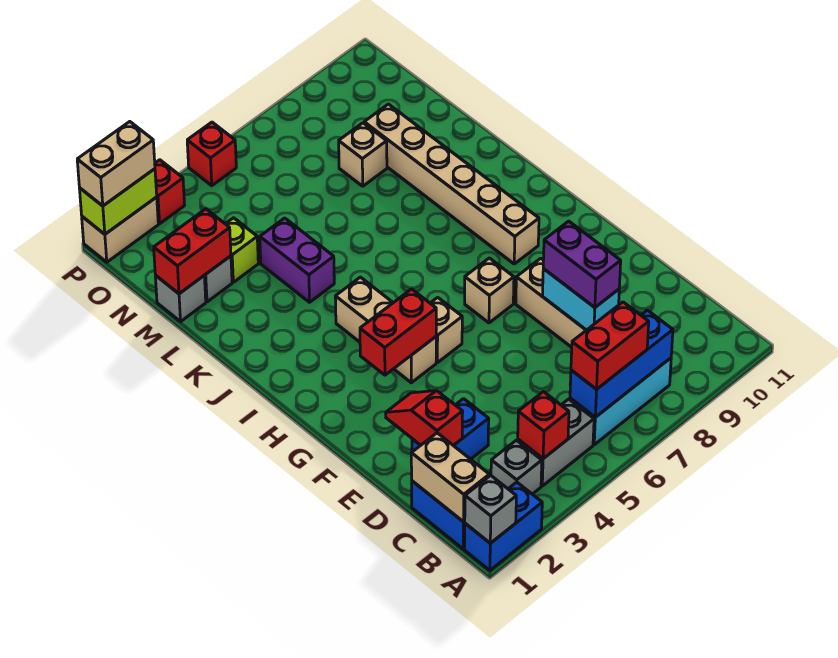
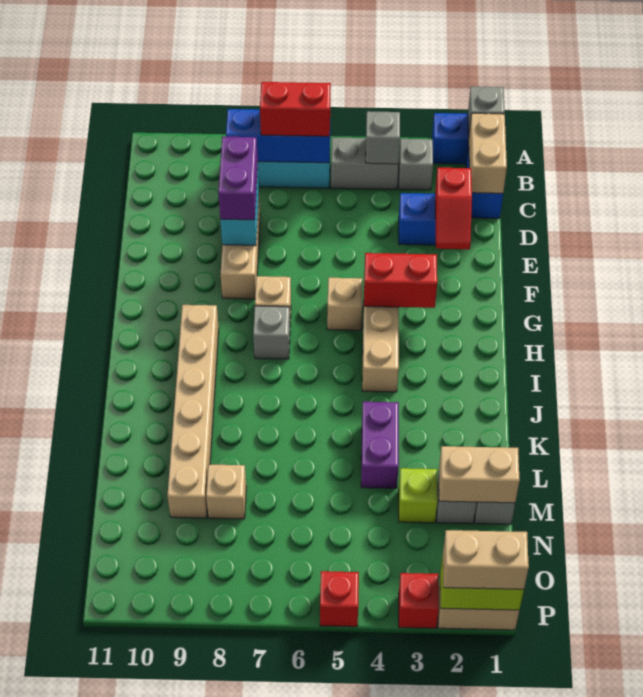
red brick B4 level 2 -> grey brick B4 level 2
none -> grey brick H7 level 1
red brick M1:M2 level 2 -> tan brick M1:M2 level 2

